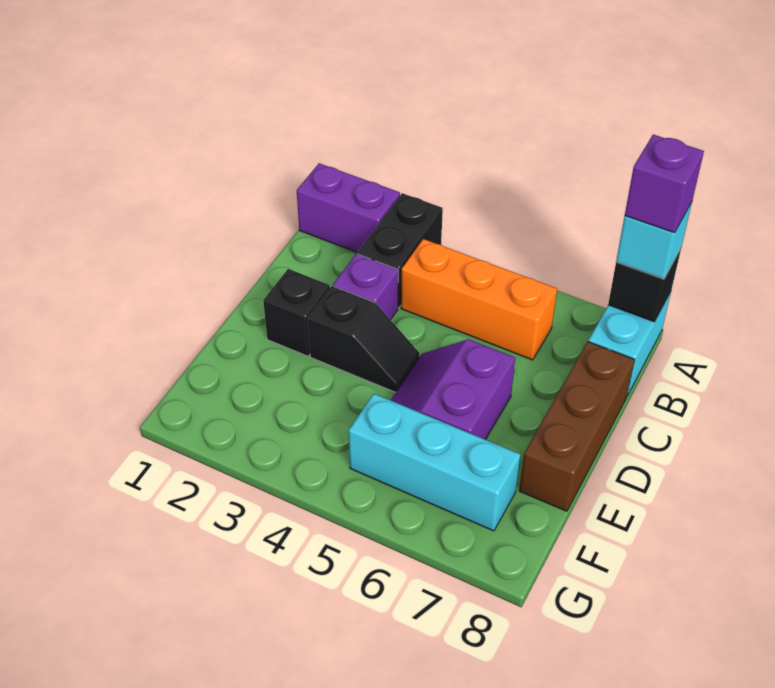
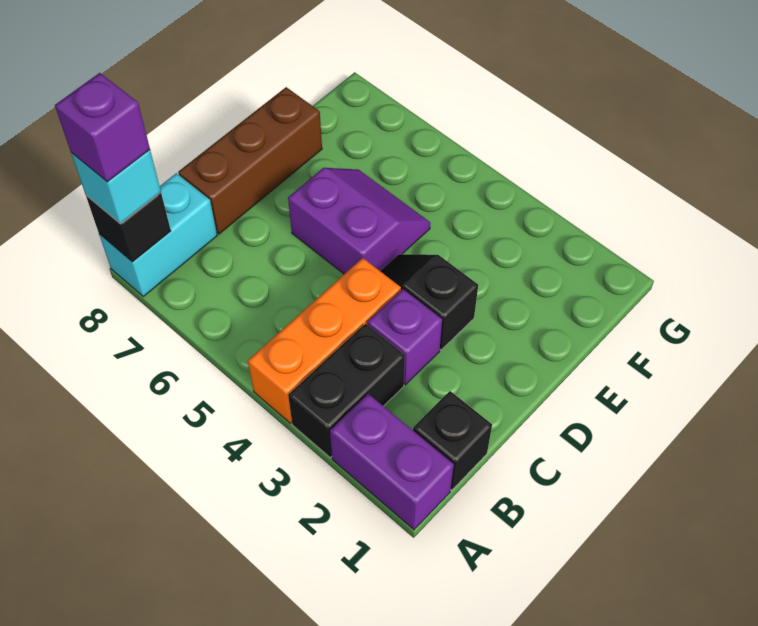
orange brick B4:B6 level 1 -> orange brick A4:C4 level 1
black brick D2 level 1 -> black brick B1 level 1
purple slope D5:E6 level 1 top 6 -> purple slope D5:E6 level 1 top D
cyan brick F5:F7 level 1 -> none

